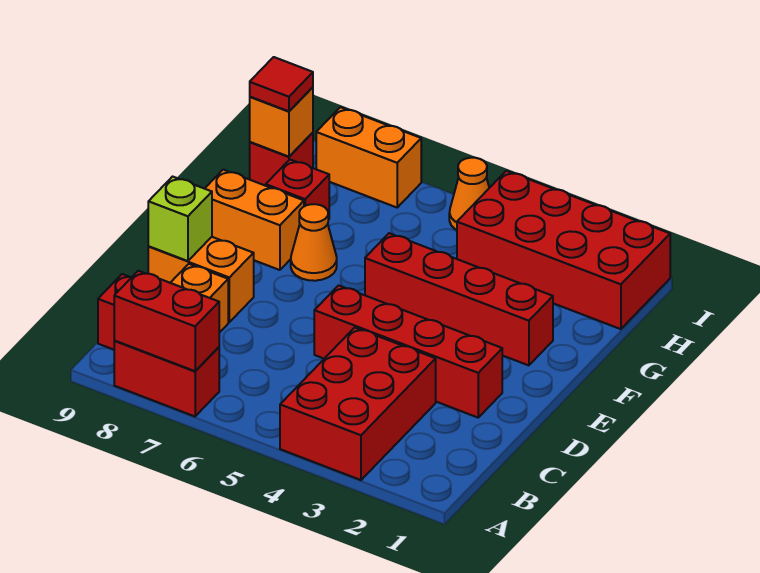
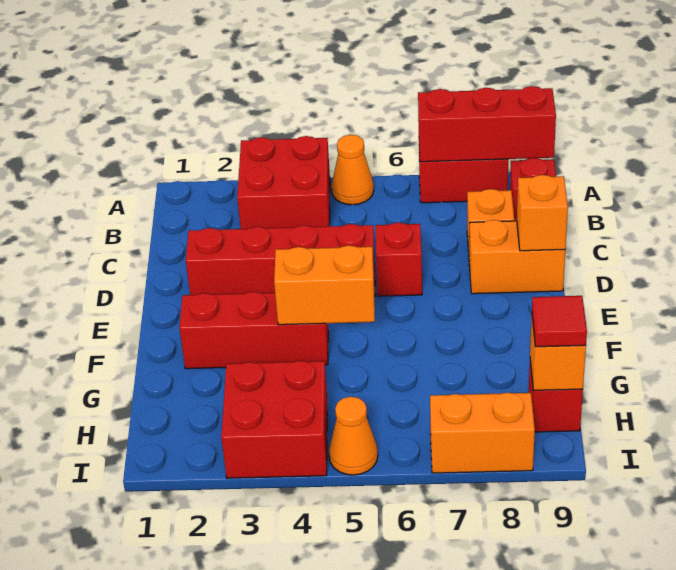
red brick A3:C4 level 1 -> red brick A3:B4 level 1
red brick A7:A8 level 2 -> red brick A7:A9 level 2
lime brick D9 level 2 -> orange brick D9 level 2
red brick F2:F5 level 1 -> red brick F2:F4 level 1
orange cone F7 level 1 -> orange cone A5 level 1
orange brick F8:F9 level 1 -> orange brick F4:F5 level 2
red brick G8 level 1 -> red brick D6 level 1
red brick H1:I4 level 1 -> red brick H3:I4 level 1

